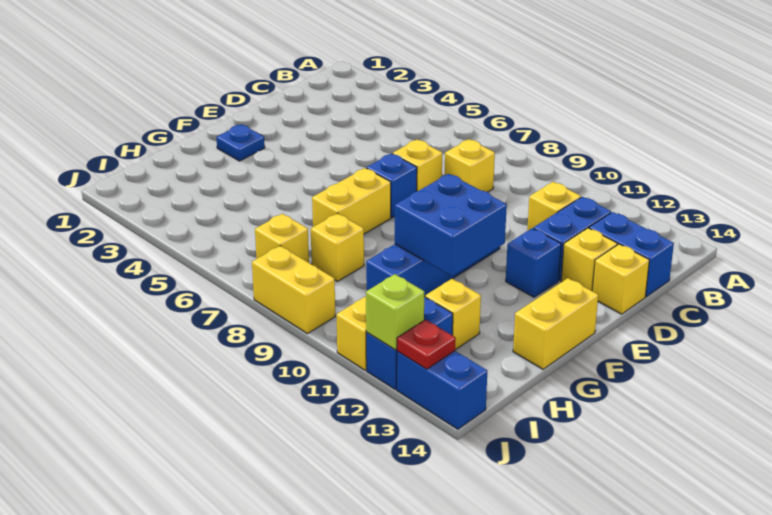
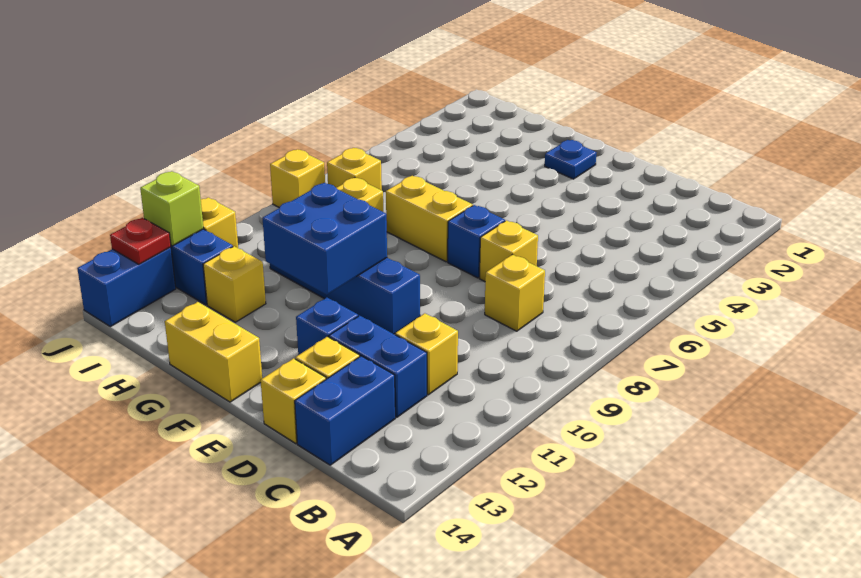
yellow brick J8:J9 level 1 -> yellow brick J8 level 1

